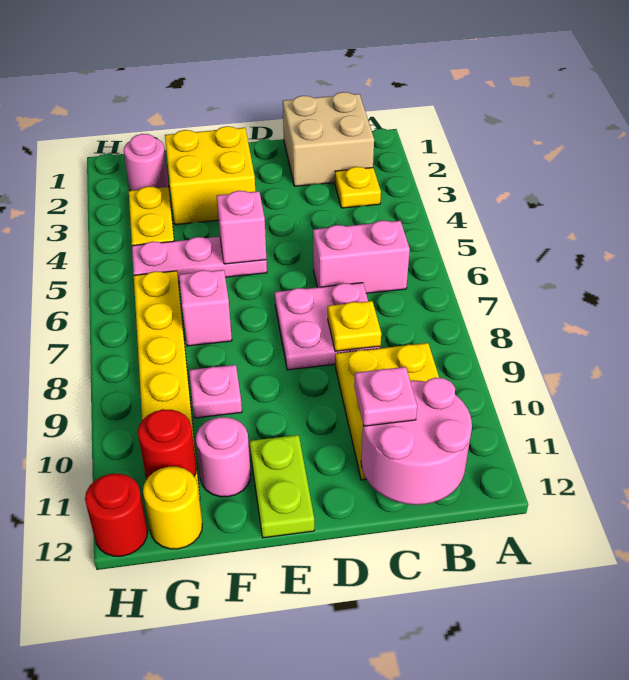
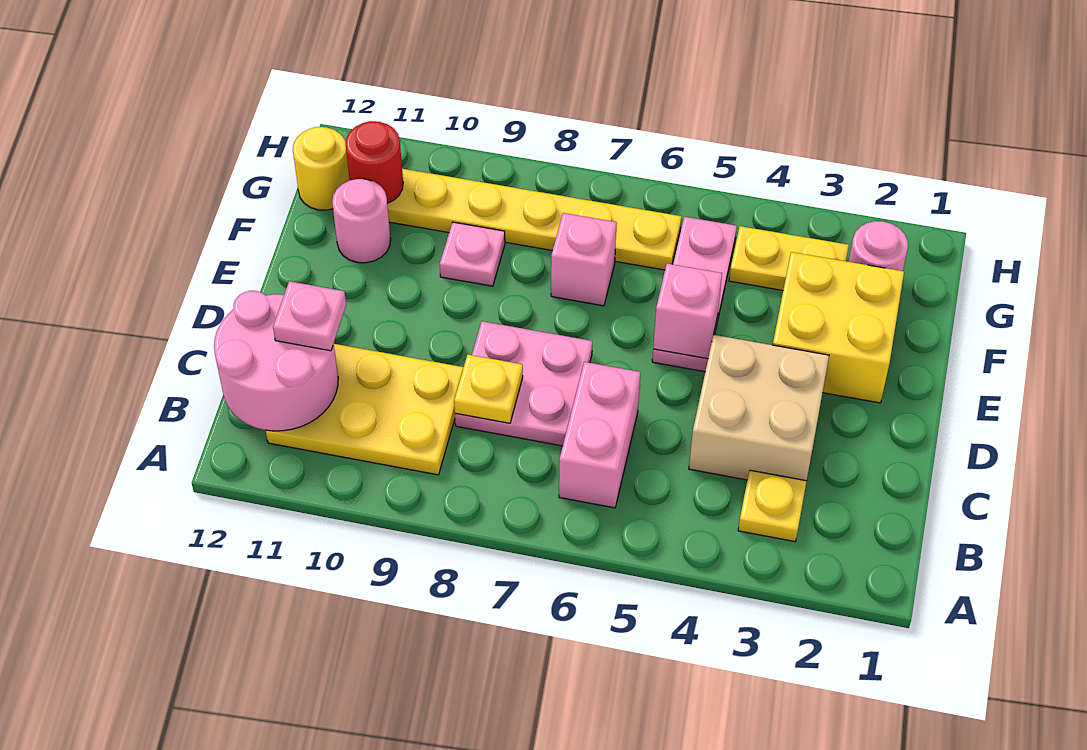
tan brick B1:C2 level 1 -> tan brick C3:D4 level 1
lime plate E11:E12 level 1 -> none
red round brick H12 level 1 -> none

